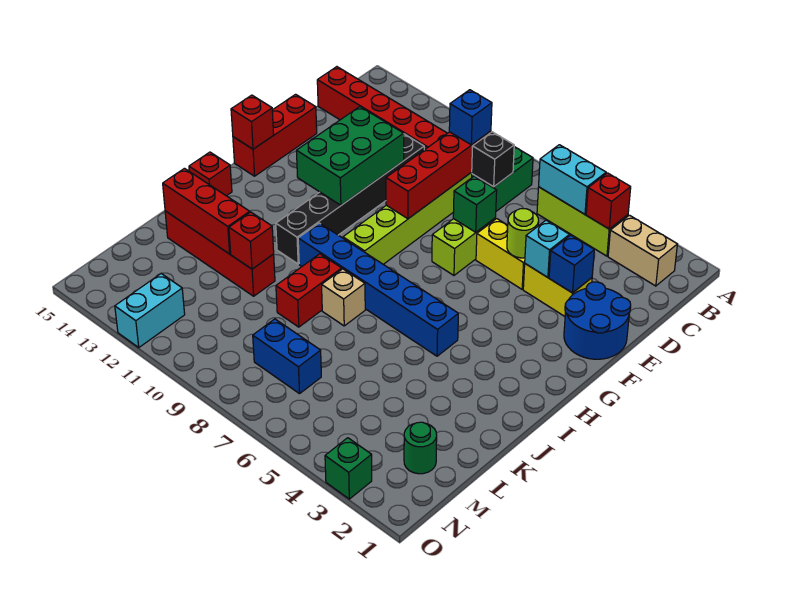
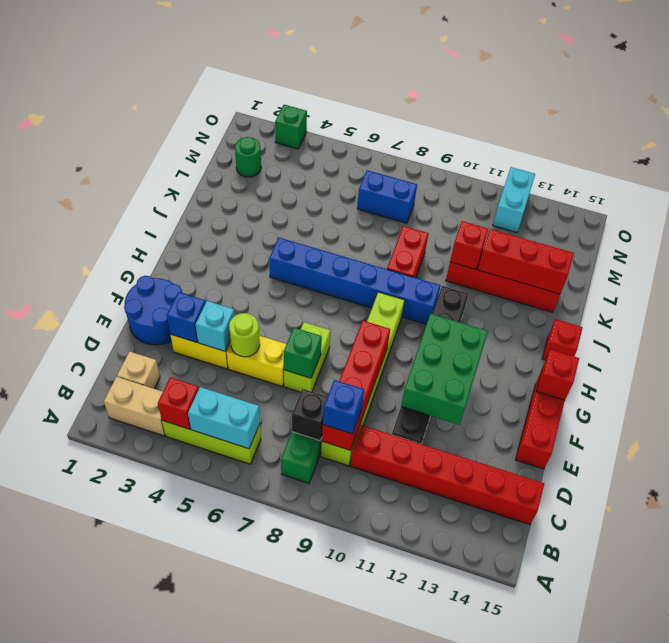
tan brick J8 level 1 -> tan brick C2 level 1

